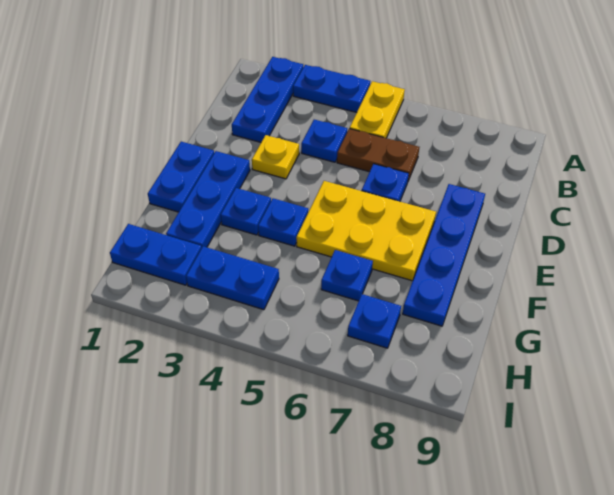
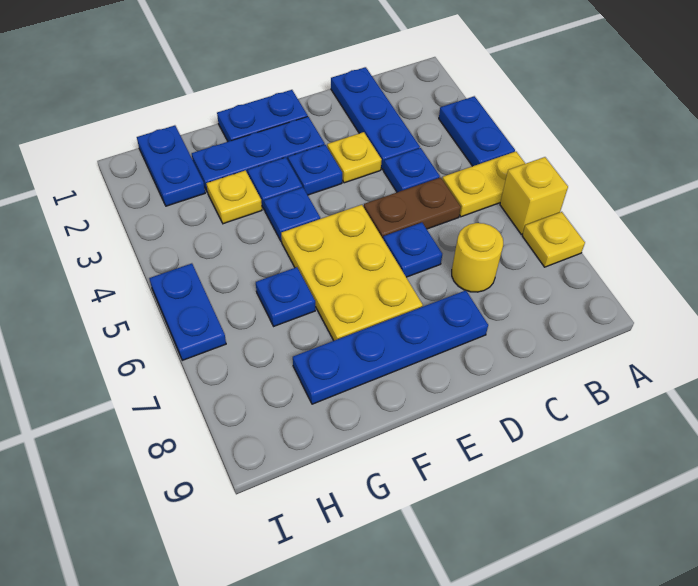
blue plate A2:C2 level 1 -> blue plate C1:C3 level 1
none -> yellow brick A6 level 1
none -> yellow plate A7 level 1
brown plate C5:C6 level 1 -> brown plate C5:D5 level 1
none -> yellow round brick C7 level 1
none -> yellow plate G3 level 1
blue plate H3:H4 level 1 -> blue plate I5:I6 level 1
blue plate H7 level 1 -> blue plate E3 level 1

